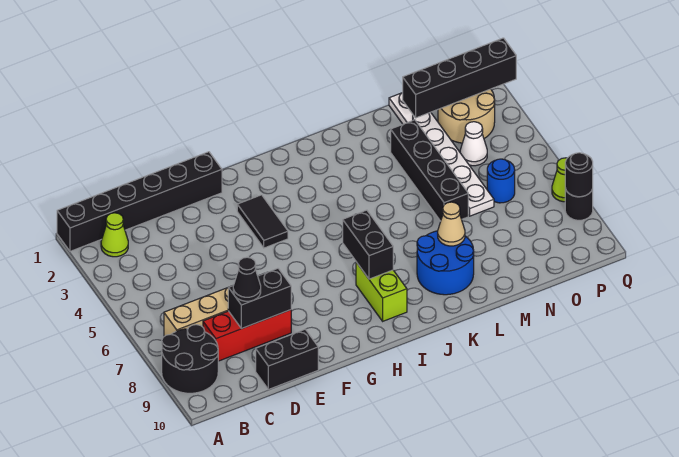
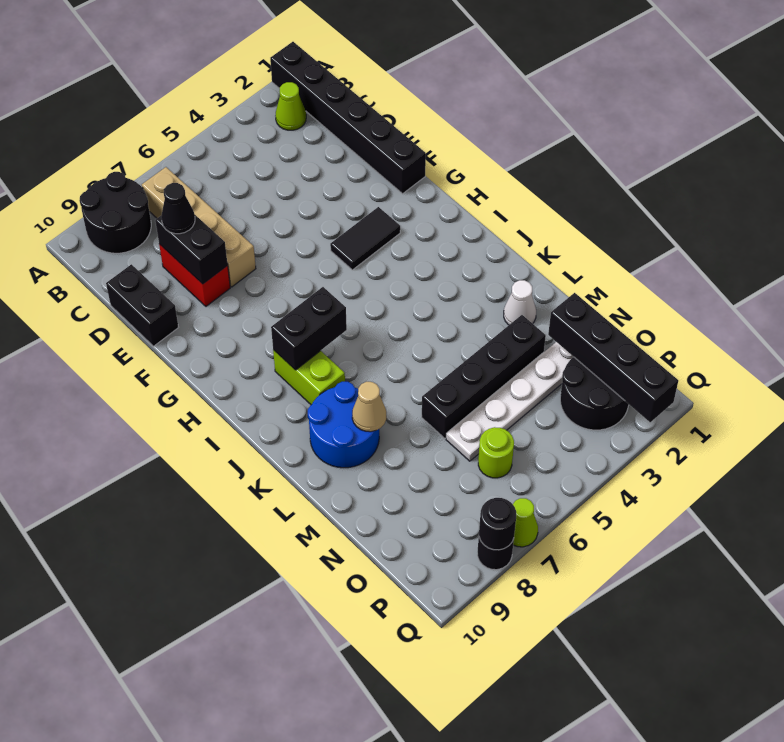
red brick C8:E8 level 1 -> red brick D8:E8 level 1
lime brick I8:I9 level 1 -> lime brick I8:J8 level 1
tan round brick O2:P3 level 1 -> black round brick O2:P3 level 1
white cone O4 level 1 -> white cone L2 level 1
blue round brick O6 level 1 -> lime round brick O6 level 1

